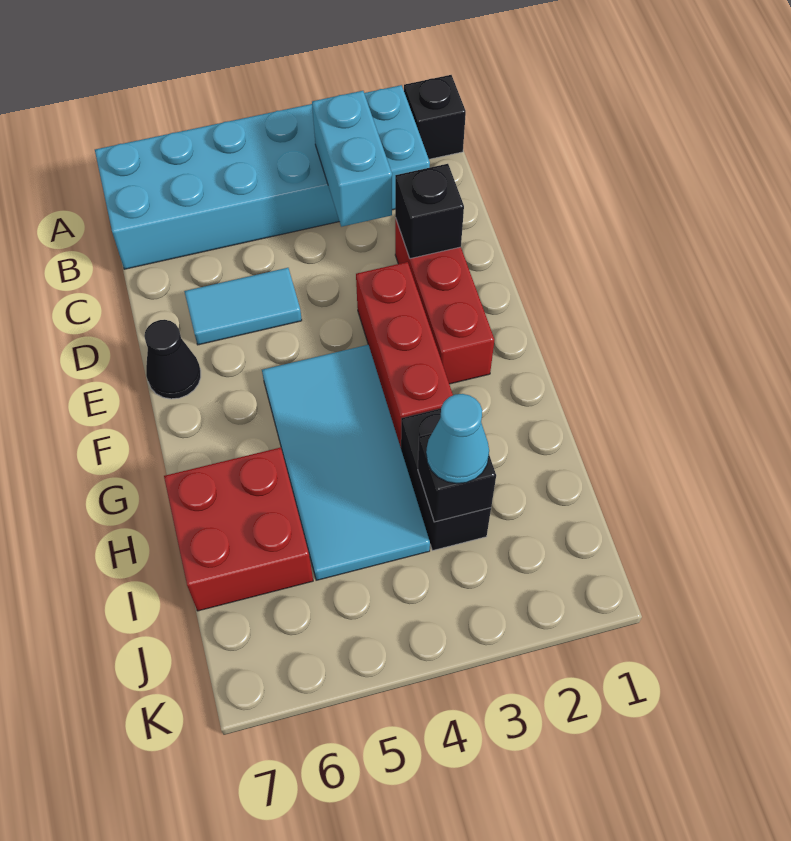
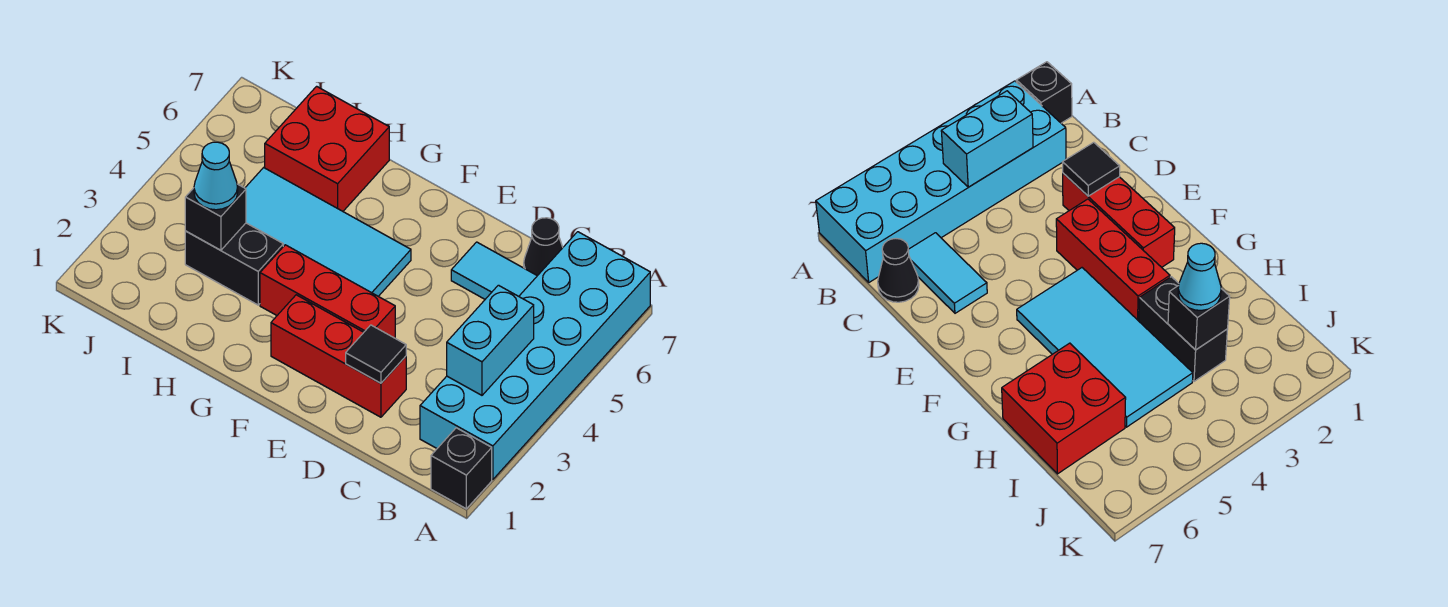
cyan brick B3:C3 level 2 -> cyan brick B3:B4 level 2
black brick D2 level 2 -> black tile D2 level 2
cyan tile D5:D6 level 1 -> cyan tile C6:D6 level 1
black cone E7 level 1 -> black cone C7 level 1

